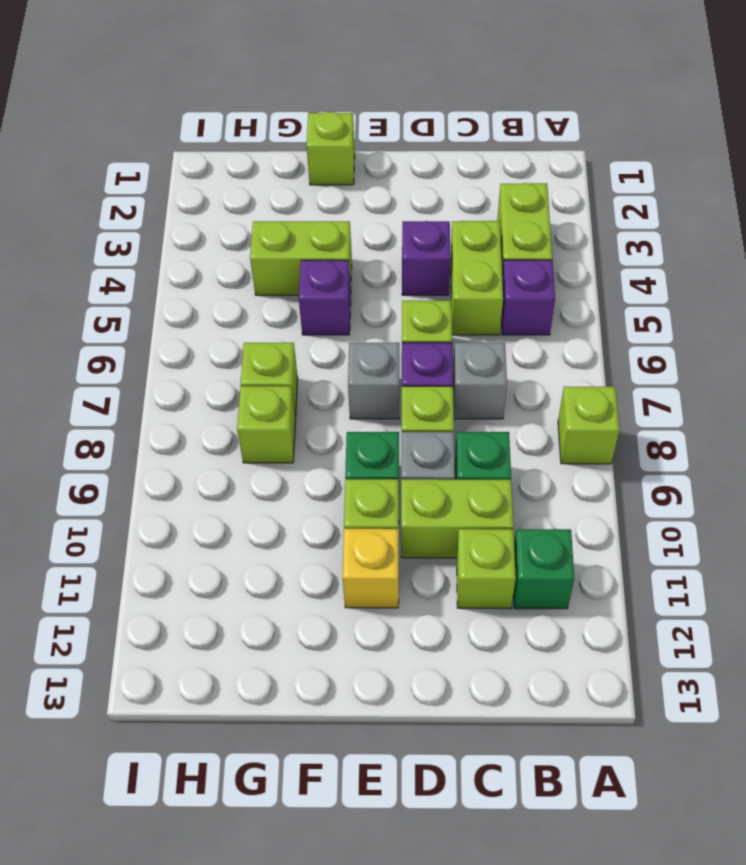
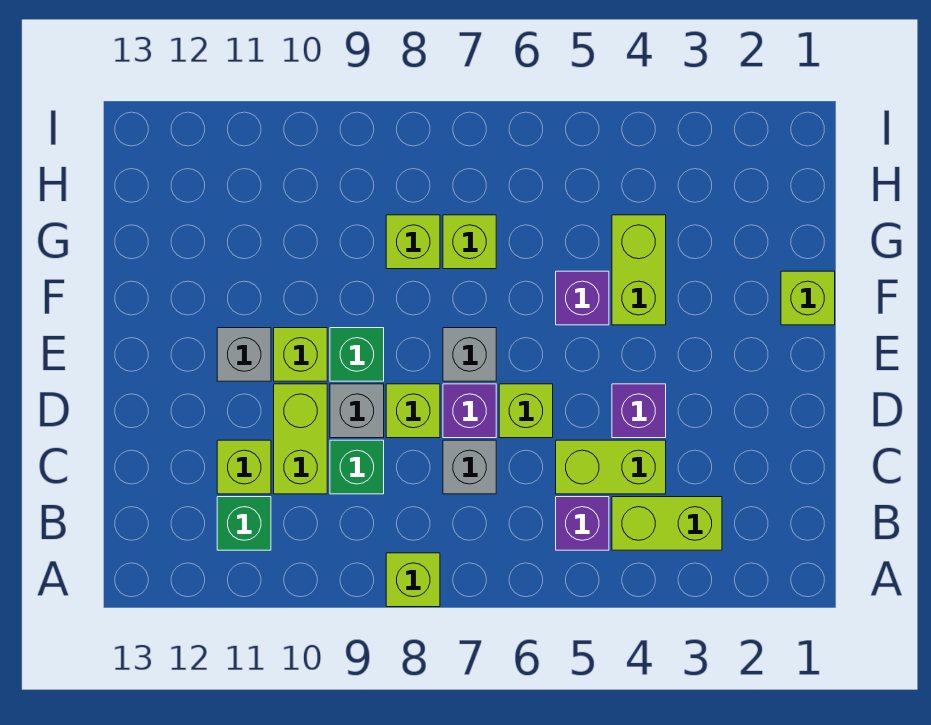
yellow brick E11 level 1 -> grey brick E11 level 1

